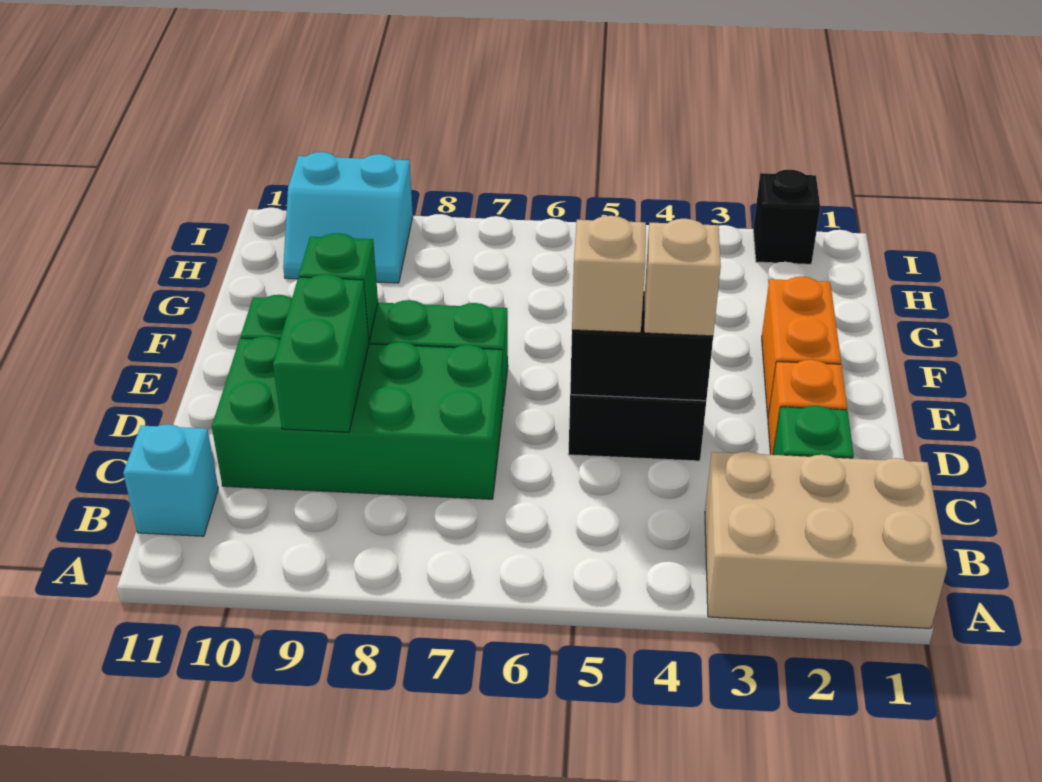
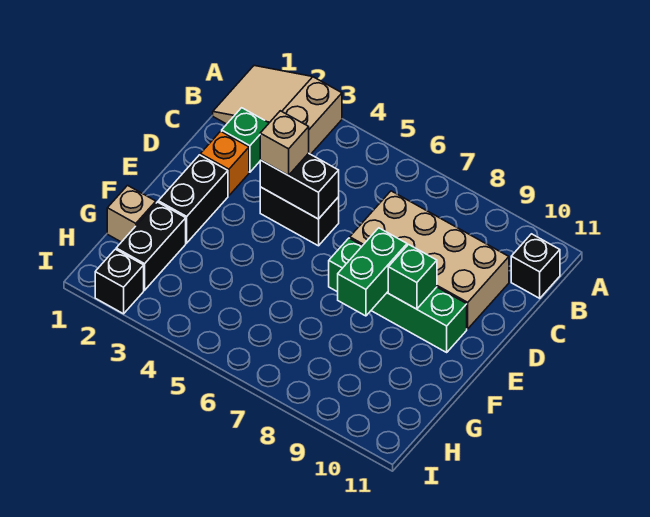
tan brick A1:B3 level 1 -> tan slope A1:B3 level 1 top 3
cyan brick B11 level 1 -> black brick B11 level 1
green brick C7:D10 level 1 -> tan brick C7:D10 level 1
green brick C9:D9 level 2 -> green brick E8:F8 level 2
tan brick D5 level 3 -> tan brick G1 level 1
orange brick E2:F2 level 1 -> black brick E2:F2 level 1
none -> black brick G2:H2 level 1
cyan slope H9:I10 level 1 top I -> none

